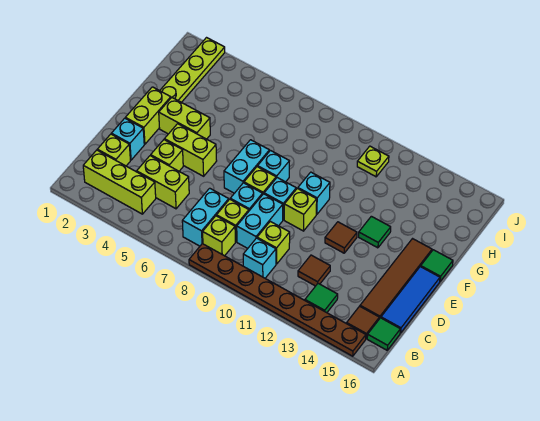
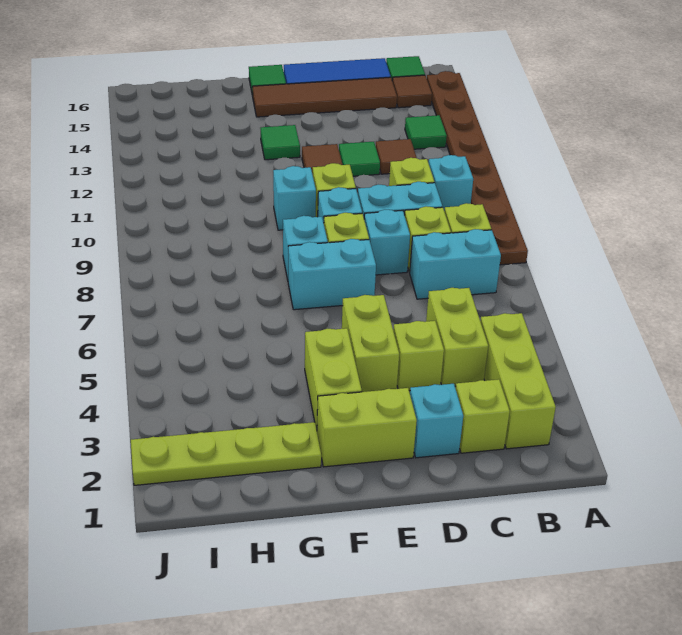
none -> green tile D12 level 1
lime plate I11 level 1 -> none

